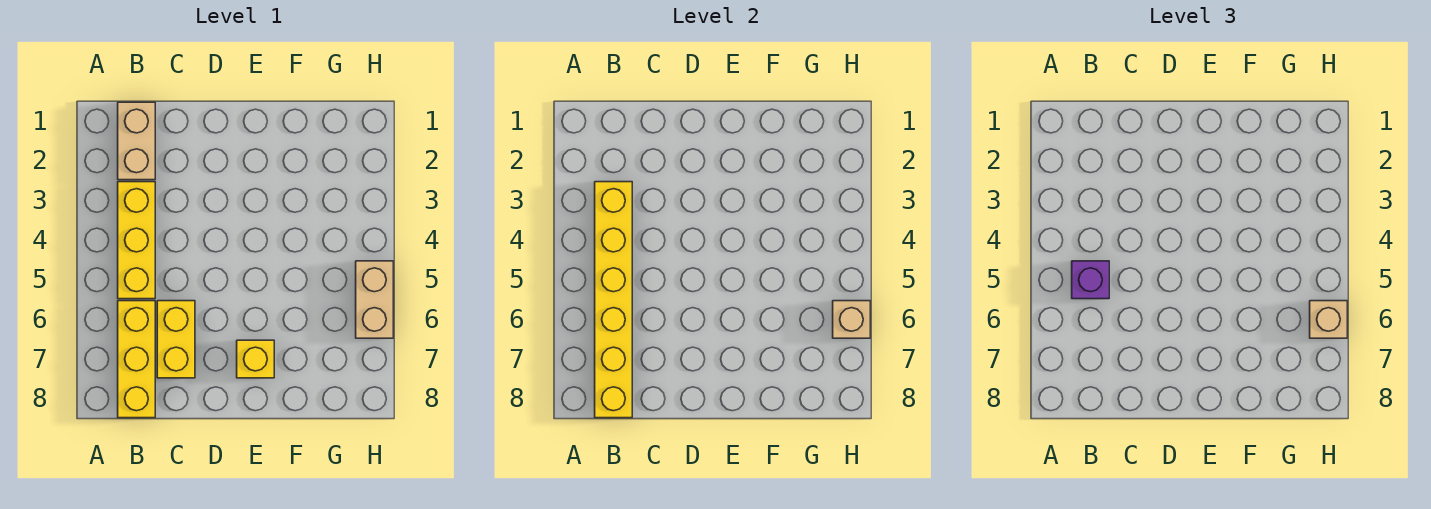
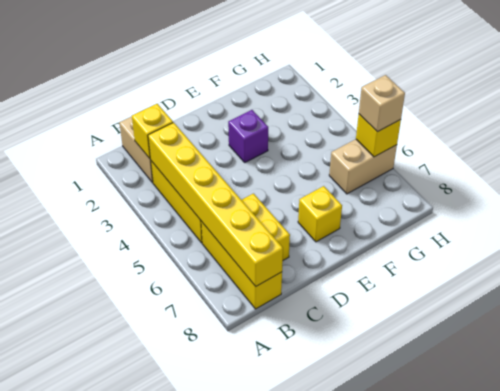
none -> yellow brick B2 level 2
purple brick B5 level 3 -> purple brick E3 level 1
tan brick H5:H6 level 1 -> tan brick G6:H6 level 1
tan brick H6 level 2 -> yellow brick H6 level 2

